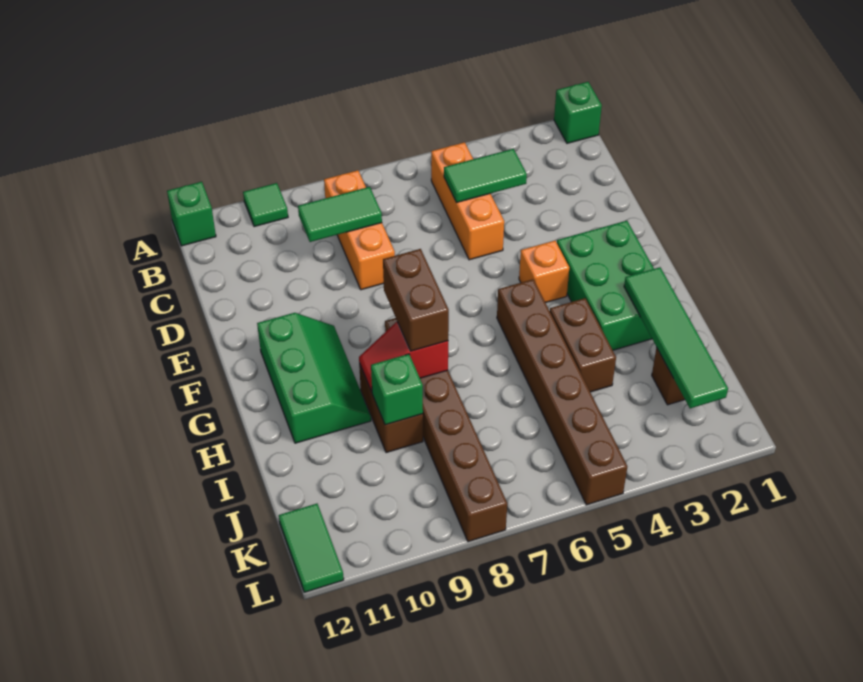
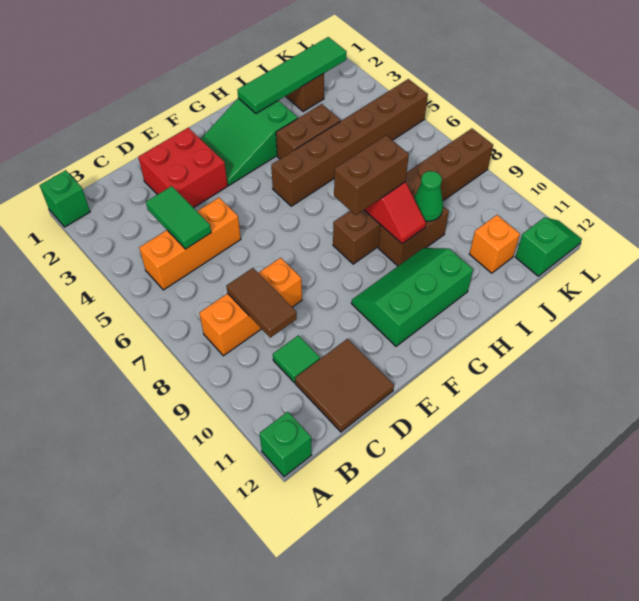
green tile A10 level 1 -> green tile C10 level 1
green tile C8:C9 level 2 -> brown tile C8:C9 level 2
none -> brown tile C11:D12 level 1
none -> red brick D2:E3 level 1
green brick F2:H3 level 1 -> green slope F2:H3 level 1 top H
orange brick F4 level 1 -> orange brick J11 level 1
green brick I9 level 2 -> green cone I9 level 2
green tile K12:L12 level 1 -> green slope K12:L12 level 1 top K

